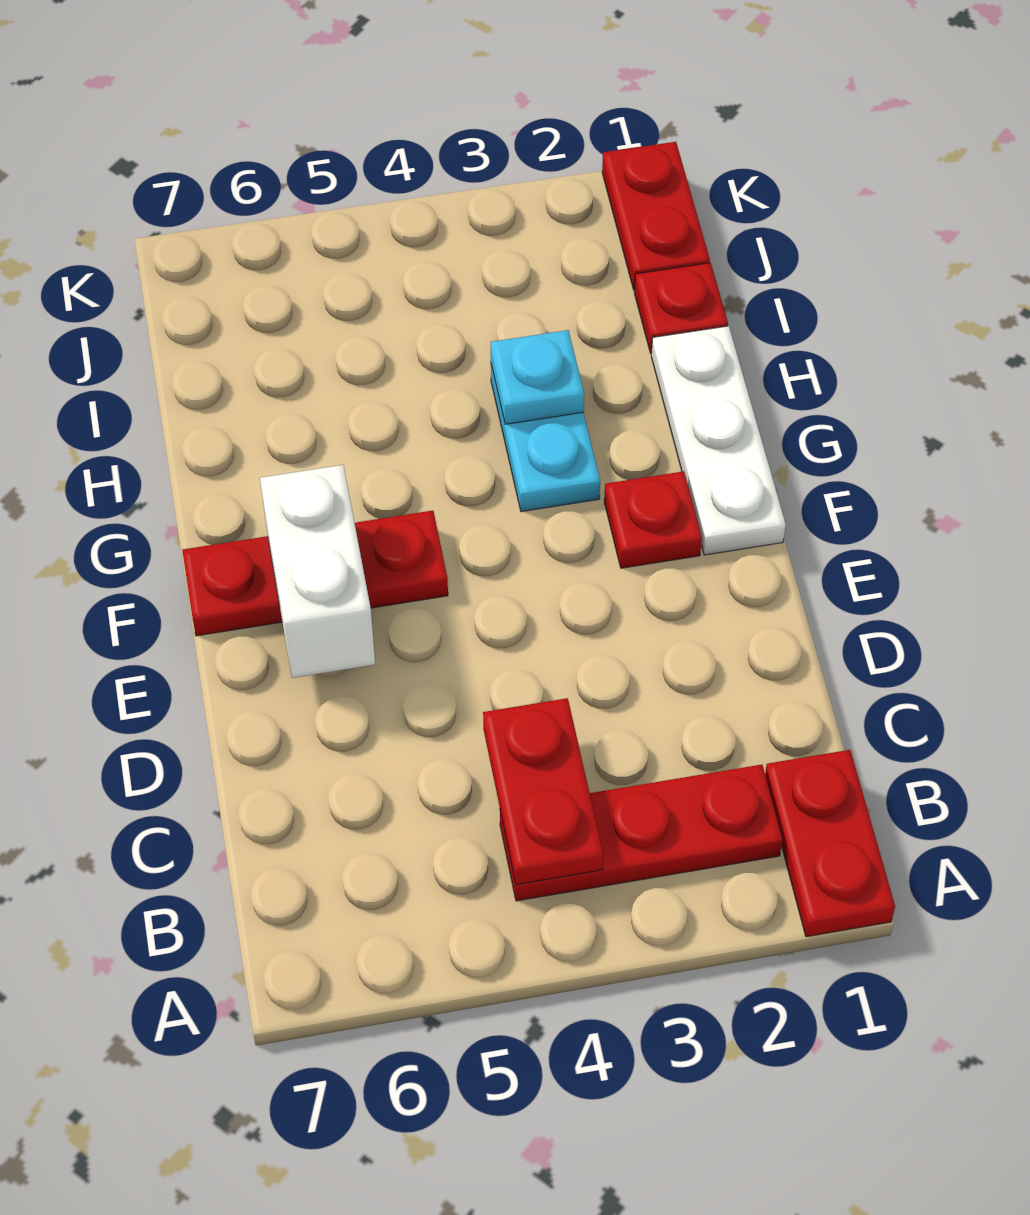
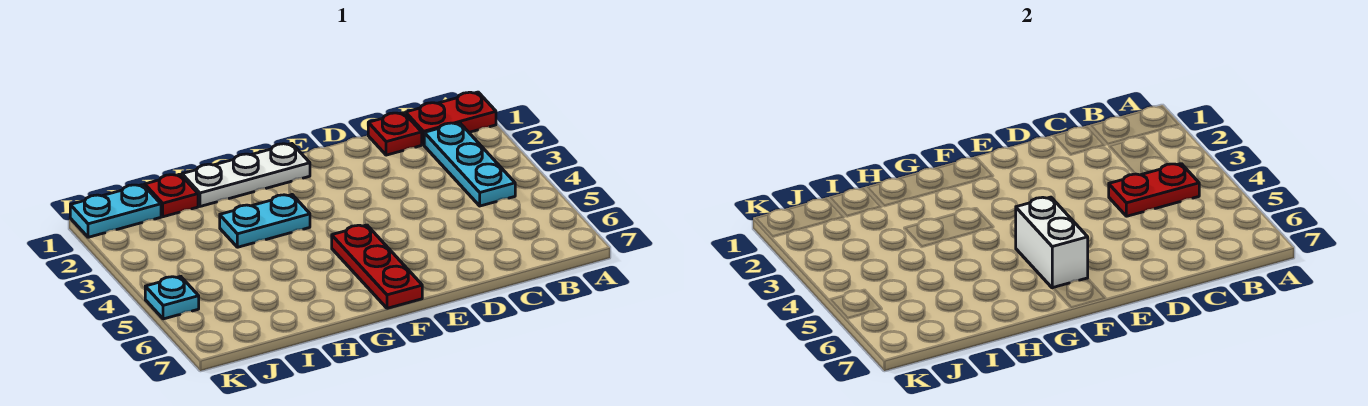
red plate B2:B4 level 1 -> cyan plate B2:B4 level 1
white brick E6:F6 level 2 -> white brick F5:F6 level 2
red plate F2 level 1 -> red plate C1 level 1
cyan plate H3 level 2 -> cyan plate K5 level 1
red plate J1:K1 level 1 -> cyan plate J1:K1 level 1

